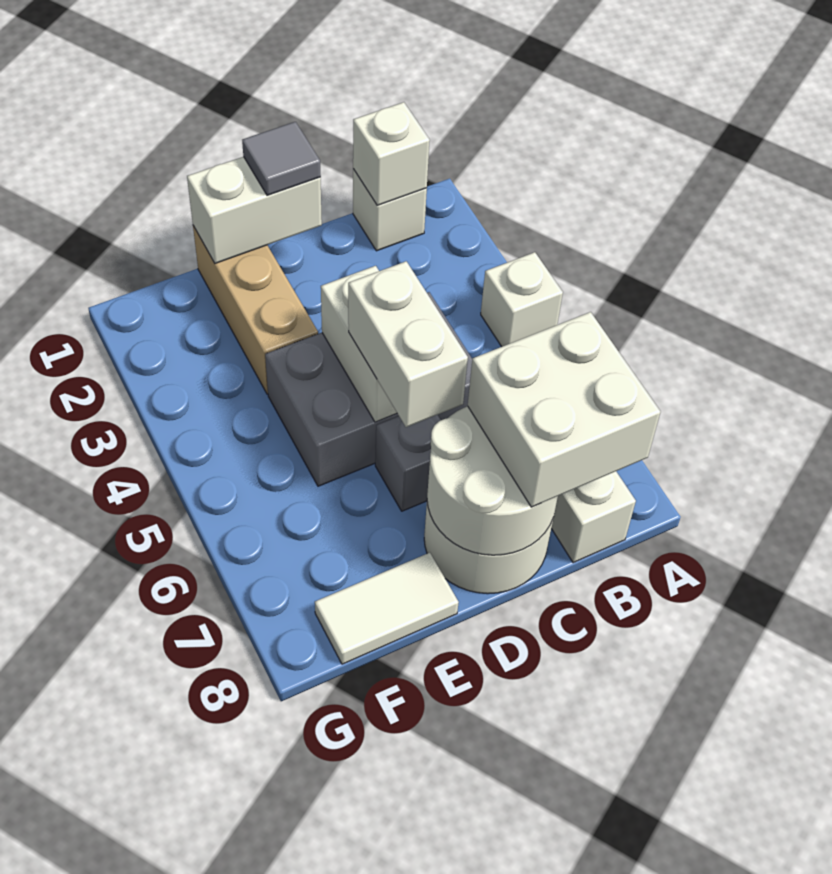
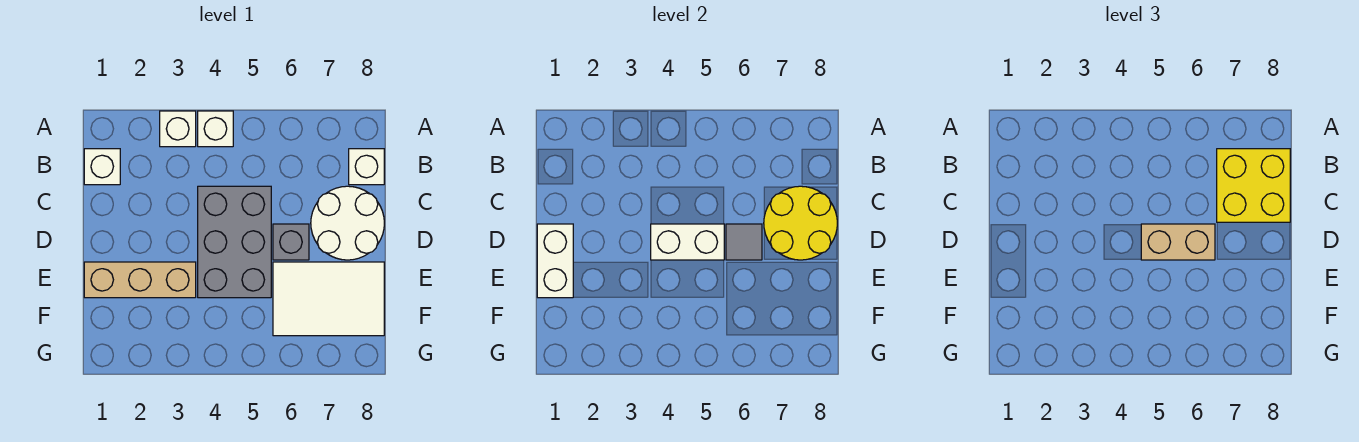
white brick B1 level 2 -> white brick A3 level 1
white brick B7:C8 level 3 -> yellow brick B7:C8 level 3
white round brick C7:D8 level 2 -> yellow round brick C7:D8 level 2
grey tile D1 level 3 -> grey tile D6 level 2
white brick D5:D6 level 3 -> tan brick D5:D6 level 3
white tile E8:F8 level 1 -> white tile E6:F8 level 1

